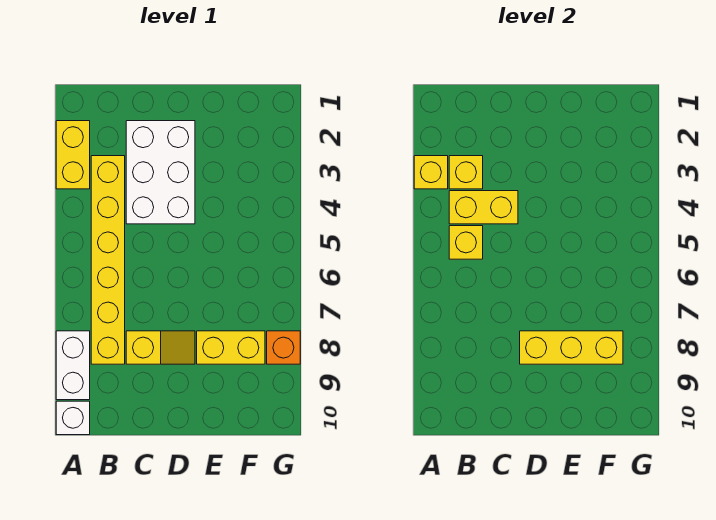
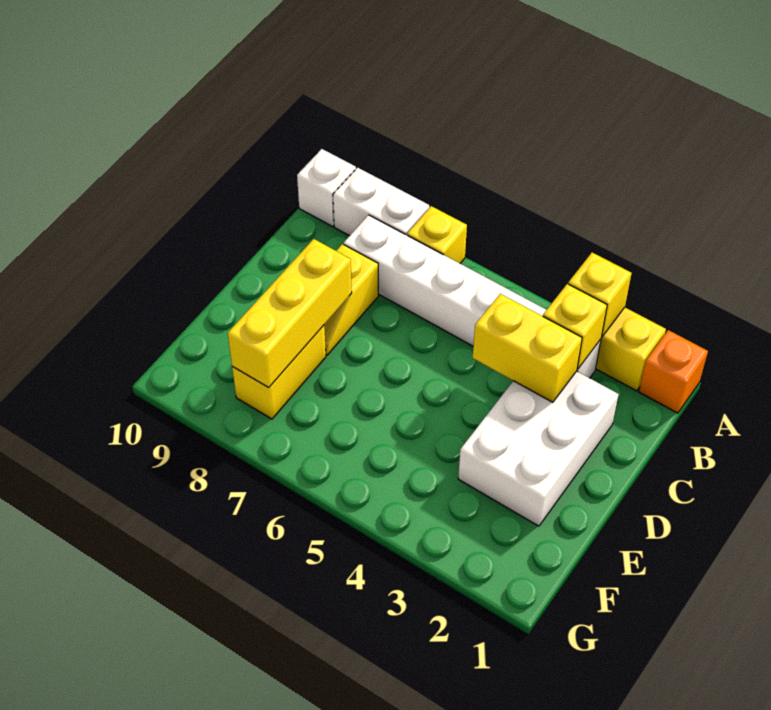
yellow brick B3:B8 level 1 -> white brick B3:B8 level 1
yellow brick B4:C4 level 2 -> yellow brick C3:C4 level 2
yellow brick B5 level 2 -> yellow brick A7 level 1
white brick C2:D4 level 1 -> white brick C2:E3 level 1
orange brick G8 level 1 -> orange brick A1 level 1

